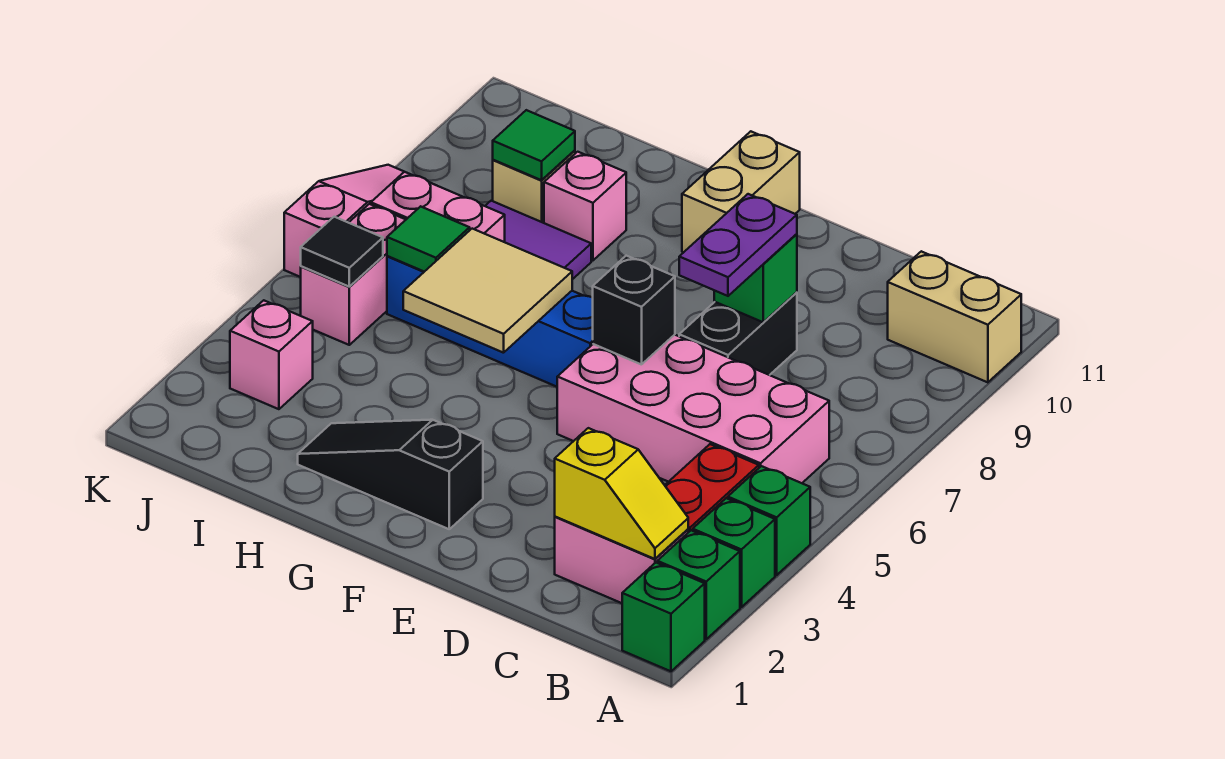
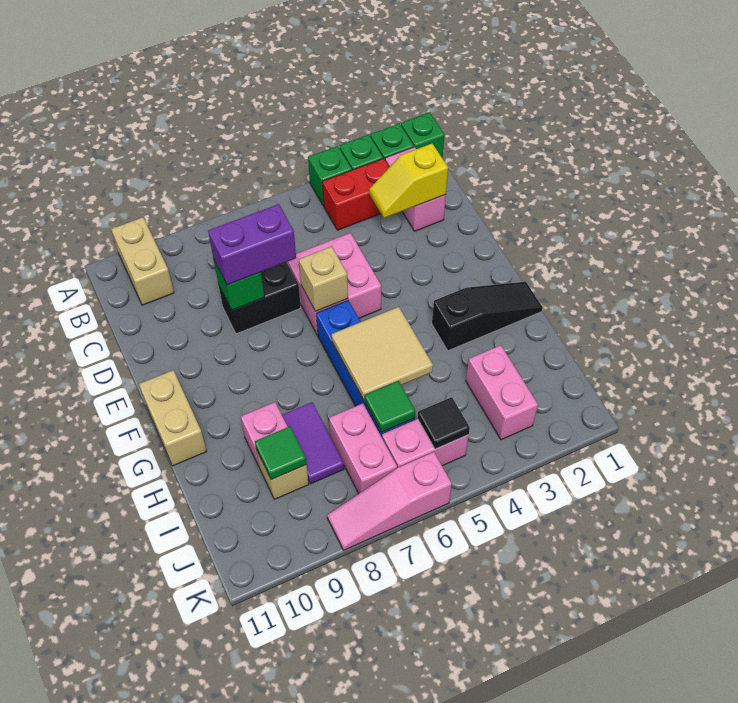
yellow slope B2:C2 level 2 top C -> yellow slope C2:C3 level 2 top 2
pink brick B5:E6 level 1 -> pink brick D5:E6 level 1
purple plate D7:D8 level 3 -> purple brick D7:D8 level 3
black brick E6 level 2 -> tan brick E6 level 2
black slope F2:H2 level 1 top F -> black slope G1:G3 level 1 top 3
tan brick F10:F11 level 1 -> tan brick F11:G11 level 1
pink brick J3 level 1 -> pink brick I3:J3 level 1

